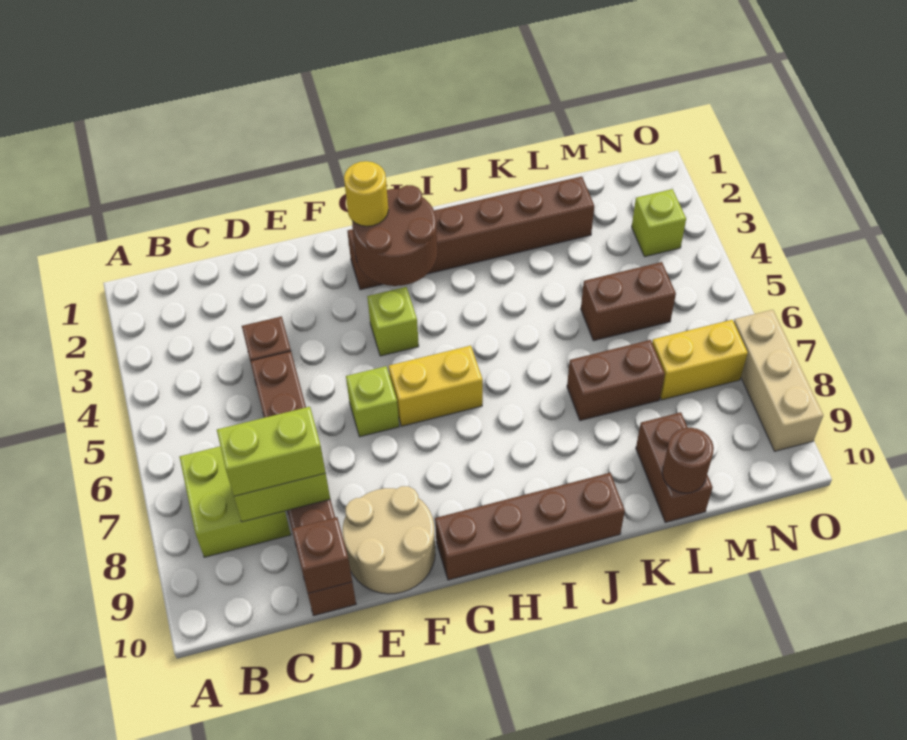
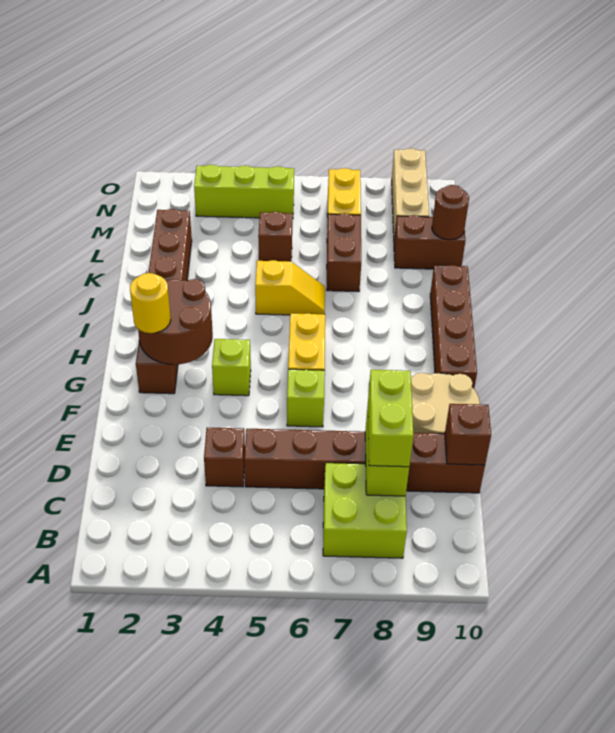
none -> yellow slope J5:J6 level 1 top 5
brown brick L5:M5 level 1 -> brown brick L5 level 1
lime brick N3 level 1 -> lime brick N3:N5 level 1
tan brick O7:O9 level 1 -> tan brick M9:O9 level 1

